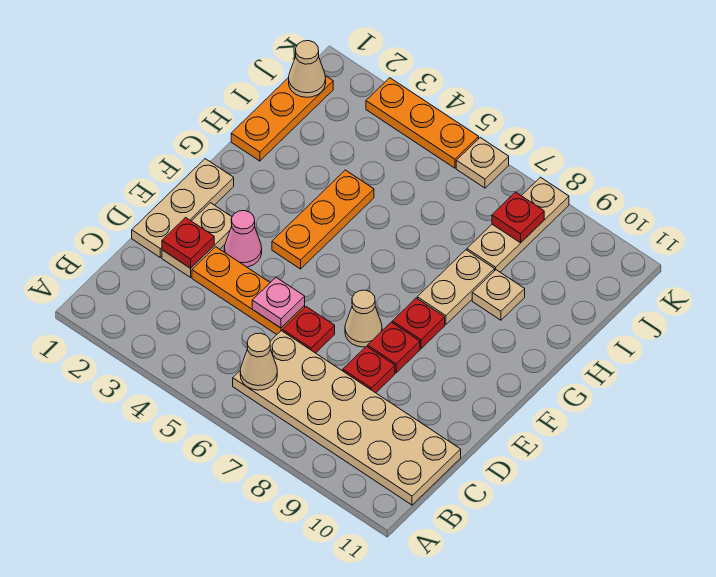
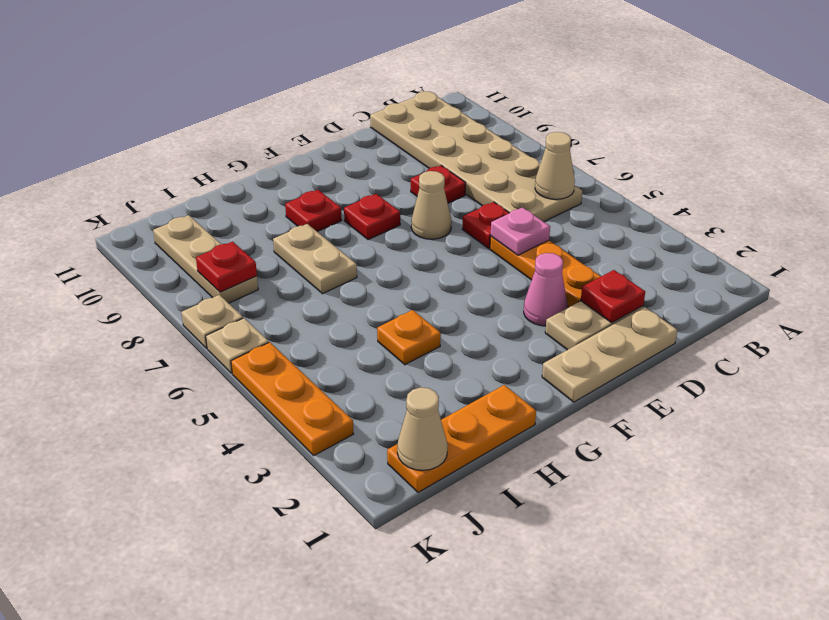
red plate E8 level 1 -> red plate G9 level 1
orange plate F4:H4 level 1 -> orange plate H4 level 1
tan plate G8:H8 level 1 -> tan plate H7:H8 level 1
tan plate H9 level 1 -> tan plate K7 level 1
tan plate I8:K8 level 1 -> tan plate J8:J10 level 1

